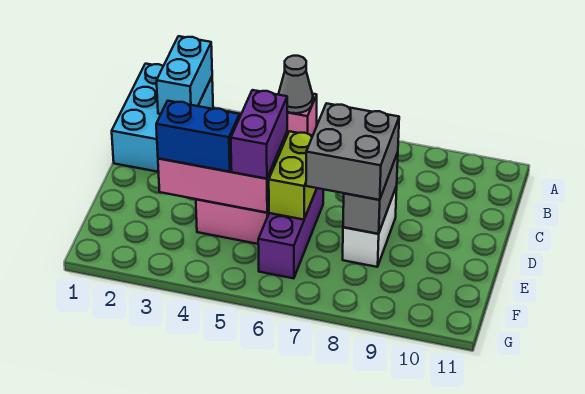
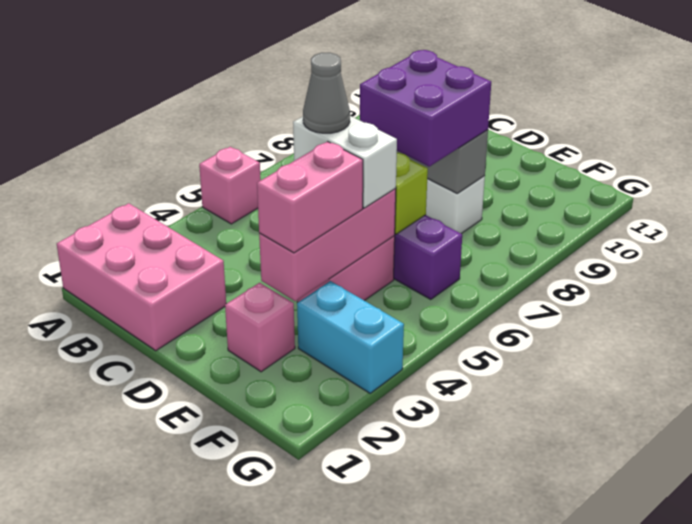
cyan brick A1:C2 level 1 -> pink brick A1:C2 level 1
cyan brick A2:B2 level 2 -> cyan brick F3:G3 level 1
grey cone A5 level 2 -> grey cone D5 level 4
purple brick D5:E5 level 3 -> white brick D5:E5 level 3
grey brick D7:E8 level 3 -> purple brick D7:E8 level 3
none -> pink brick E2 level 1
blue brick E3:E4 level 3 -> pink brick E3:E4 level 3

